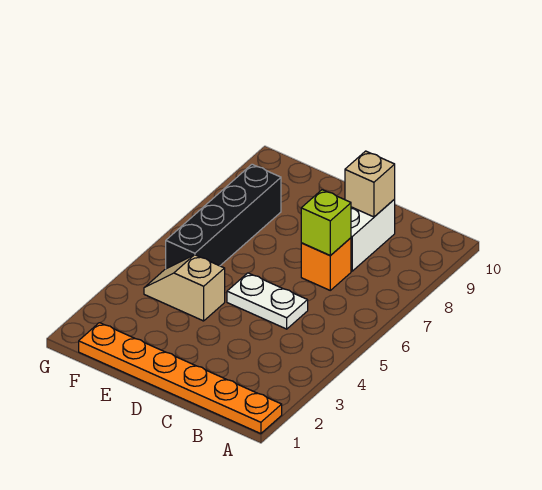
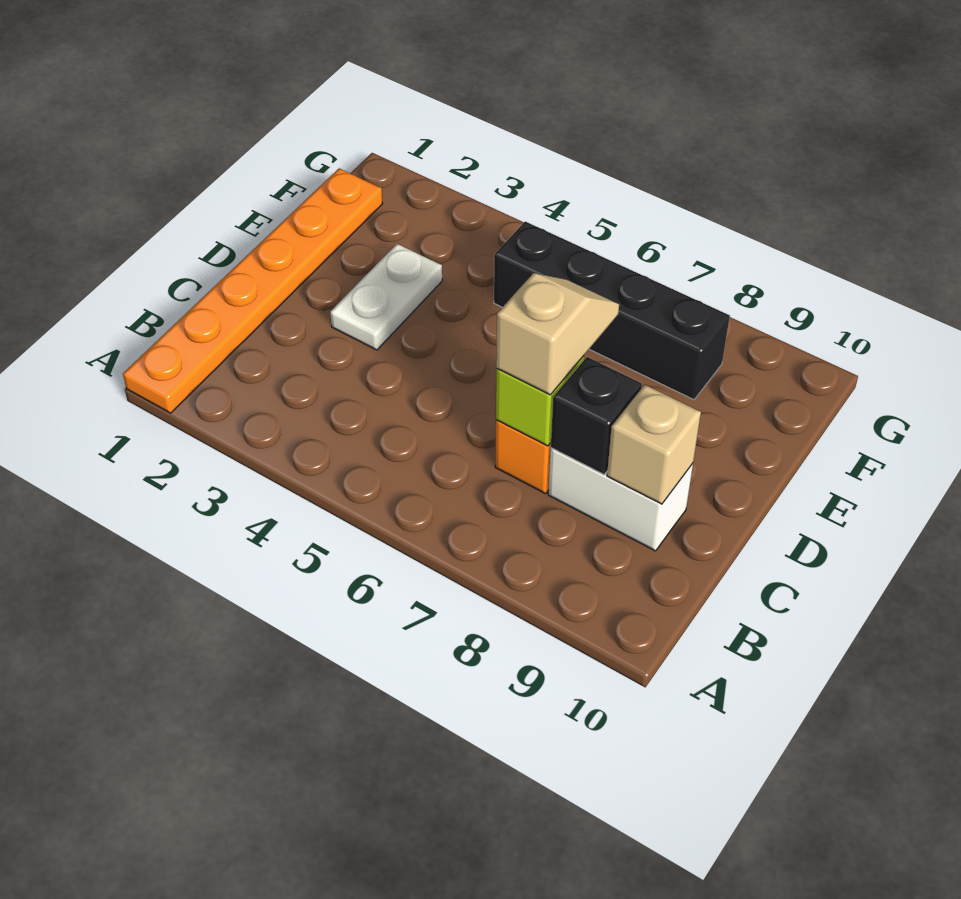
white plate C5:D5 level 1 -> white plate D3:E3 level 1
none -> black brick C8 level 2
tan slope E4:F4 level 1 top E -> tan slope C7:D7 level 3 top C

